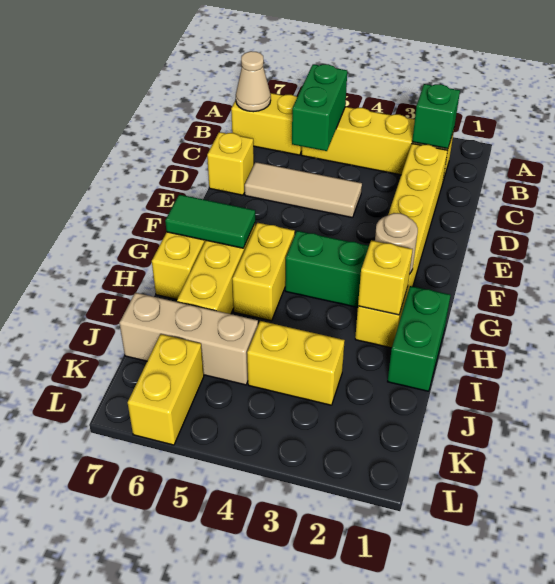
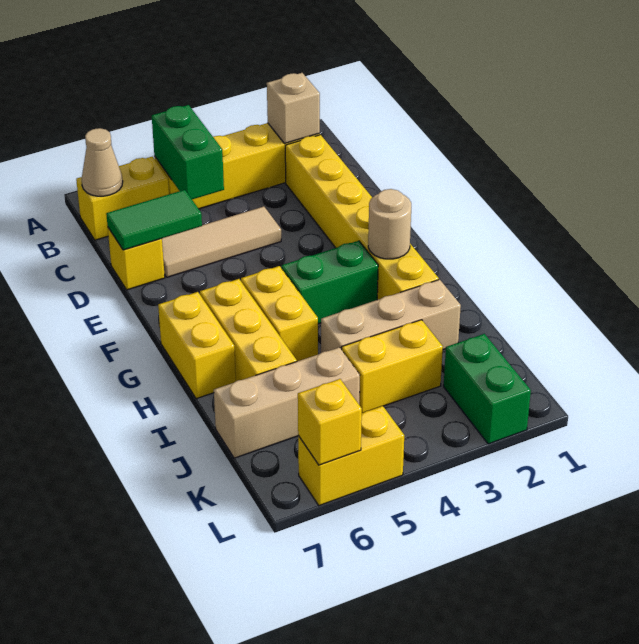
green brick B2 level 2 -> tan brick B2 level 2
green tile G6:G7 level 2 -> green tile D6:D7 level 2
green brick H1:I1 level 1 -> green brick K2:L2 level 1
yellow brick H2 level 2 -> yellow brick L6 level 2
none -> tan brick I2:I4 level 1
yellow brick K6:L6 level 1 -> yellow brick L5:L6 level 1

